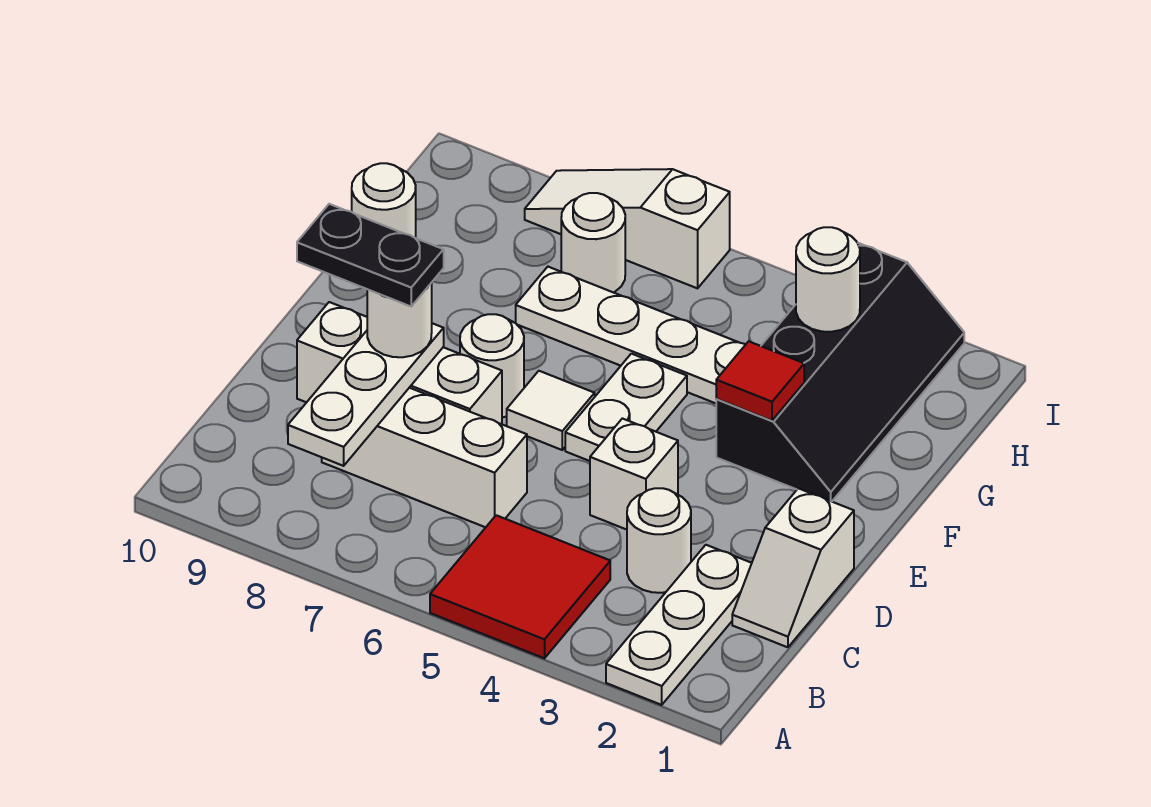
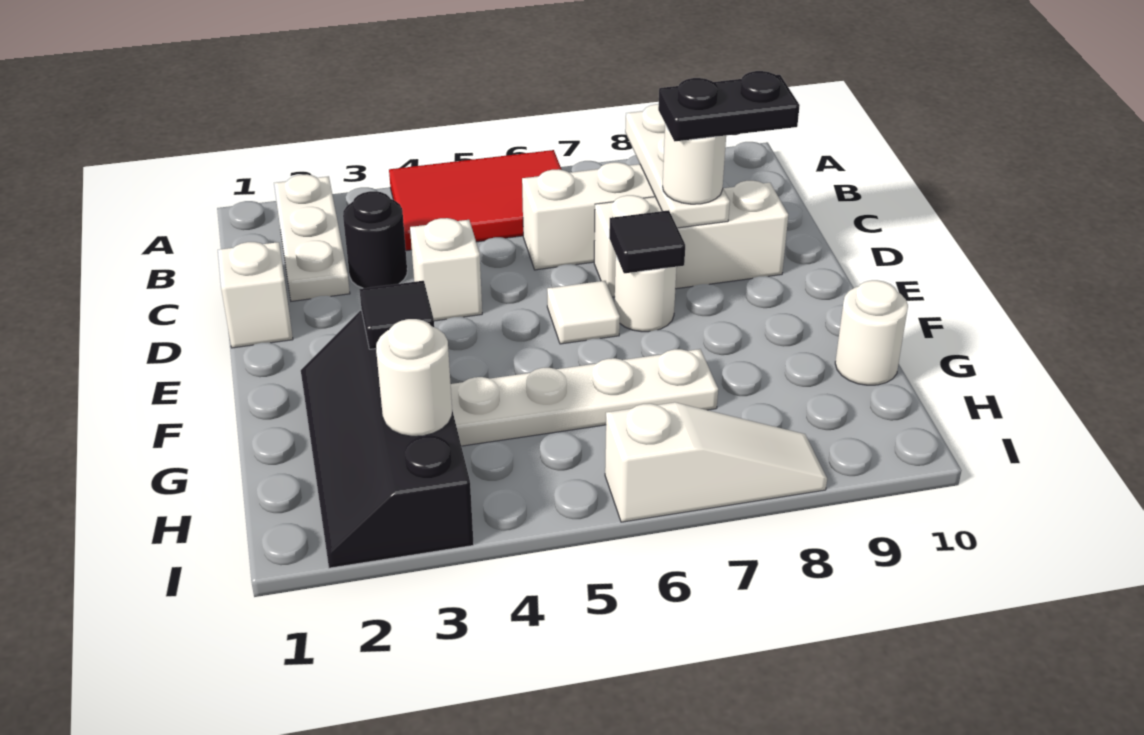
red tile A4:B5 level 1 -> red tile A4:B6 level 1
white round brick C3 level 1 -> black round brick C3 level 1
white plate E5:F5 level 1 -> none
none -> black tile E7 level 2
red tile F3 level 2 -> black tile F3 level 2
white round brick H7 level 1 -> none

